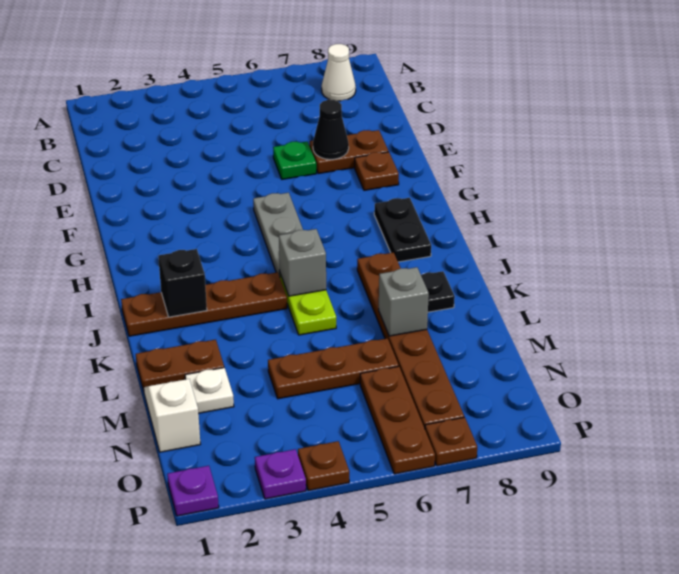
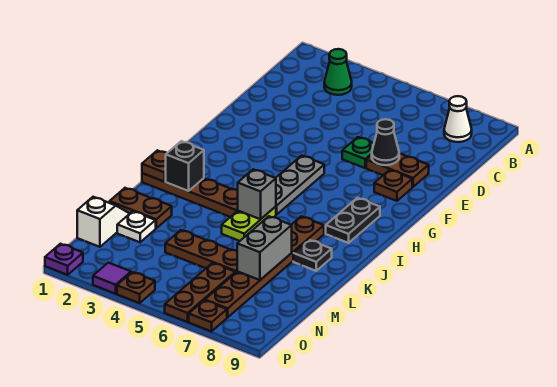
none -> green cone B3 level 1
none -> brown plate J1 level 2
grey brick L7 level 2 -> grey brick L7:M7 level 2
purple plate P3 level 1 -> purple tile P3 level 1

